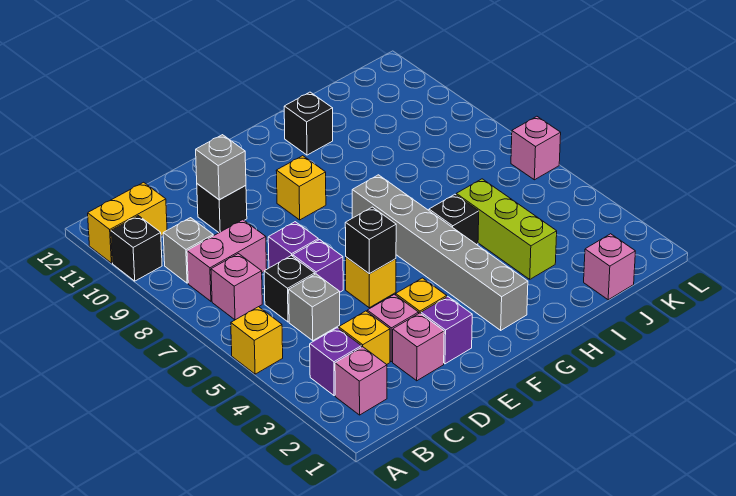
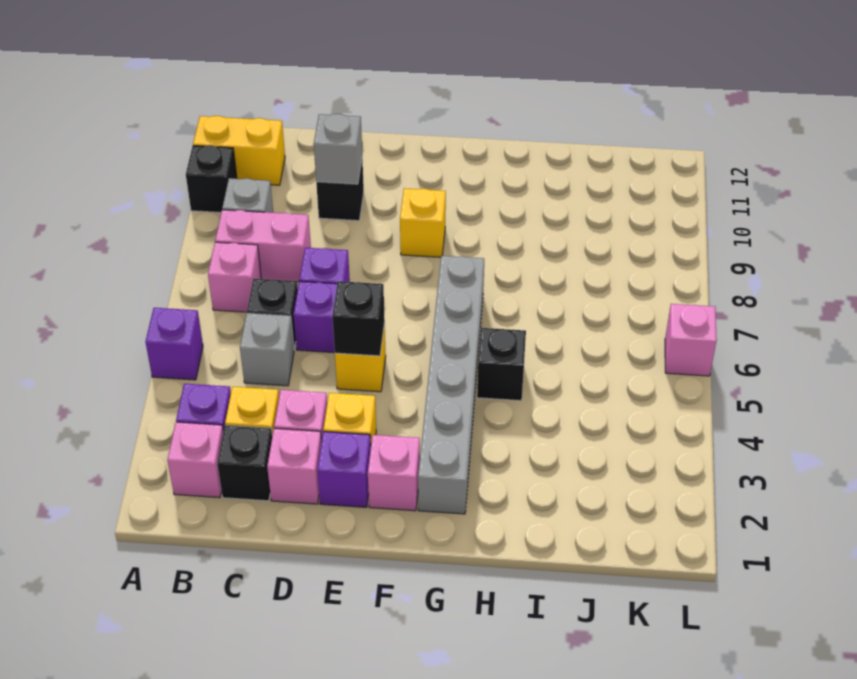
yellow brick A5 level 1 -> purple brick A5 level 1
black brick H11 level 1 -> black brick C2 level 1
lime brick I3:I5 level 1 -> none
pink brick J1 level 1 -> pink brick F2 level 1

